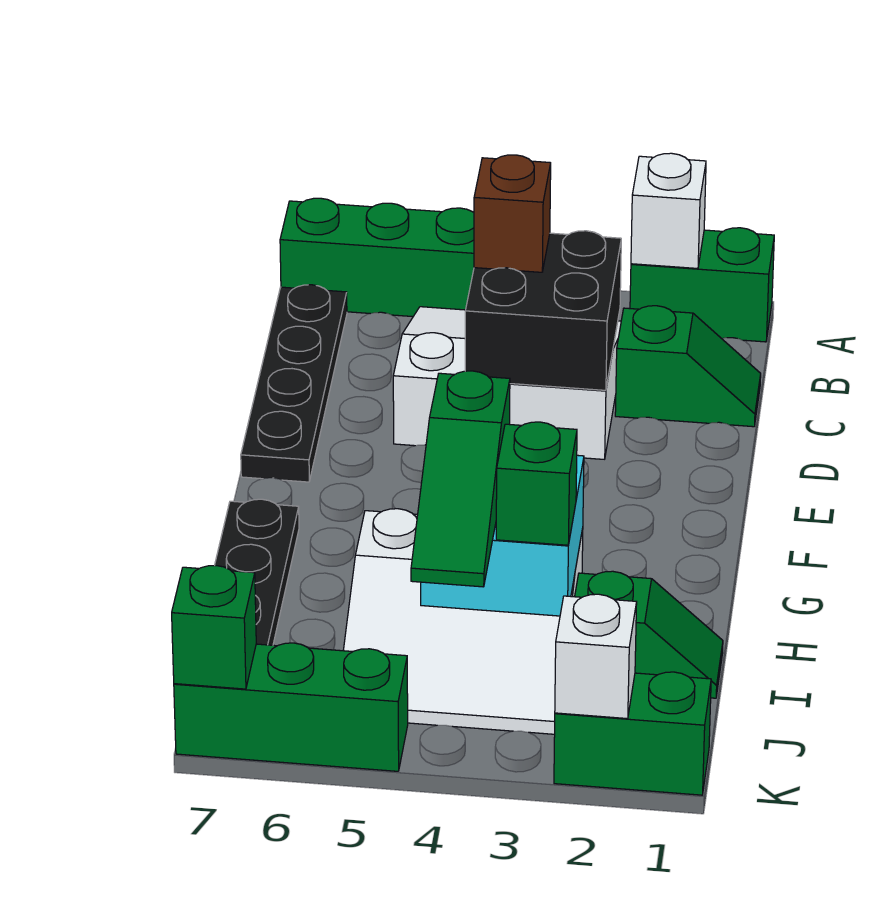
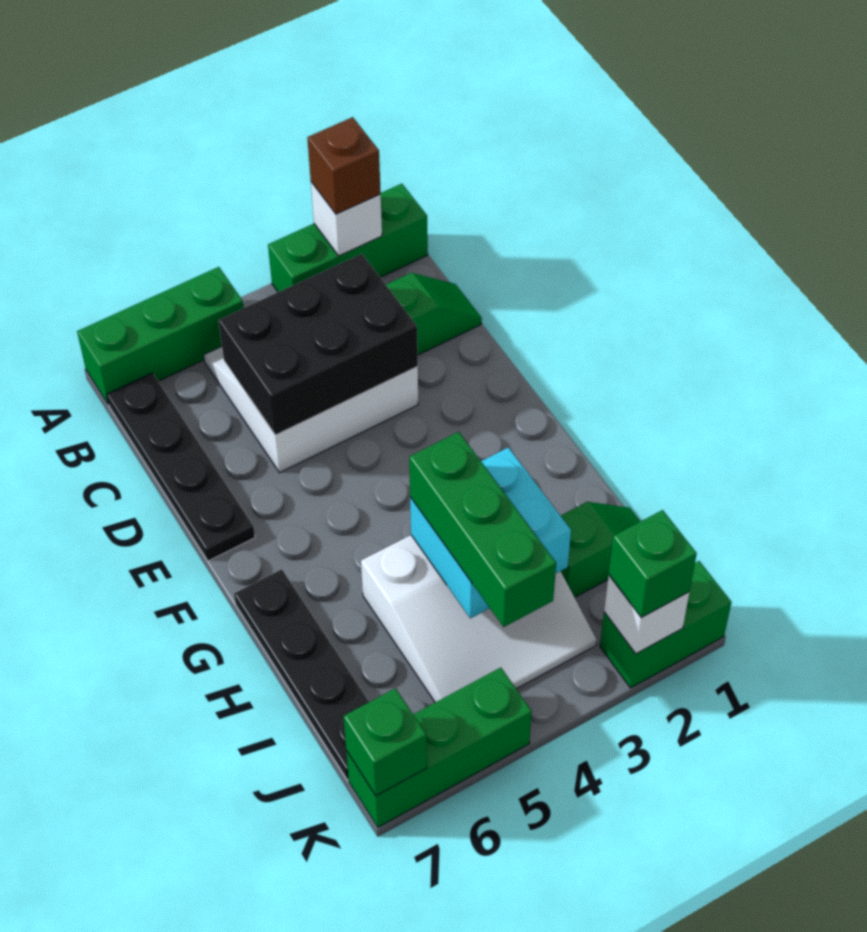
green brick A1:A2 level 1 -> green brick A1:A3 level 1
black brick C3:D4 level 2 -> black brick C3:D5 level 2
brown brick C4 level 3 -> brown brick A2 level 3
green slope H4:J4 level 3 top H -> green brick H4:J4 level 3
green brick I3 level 3 -> green brick K2 level 3

